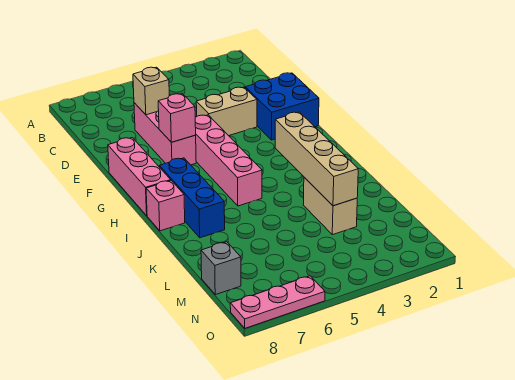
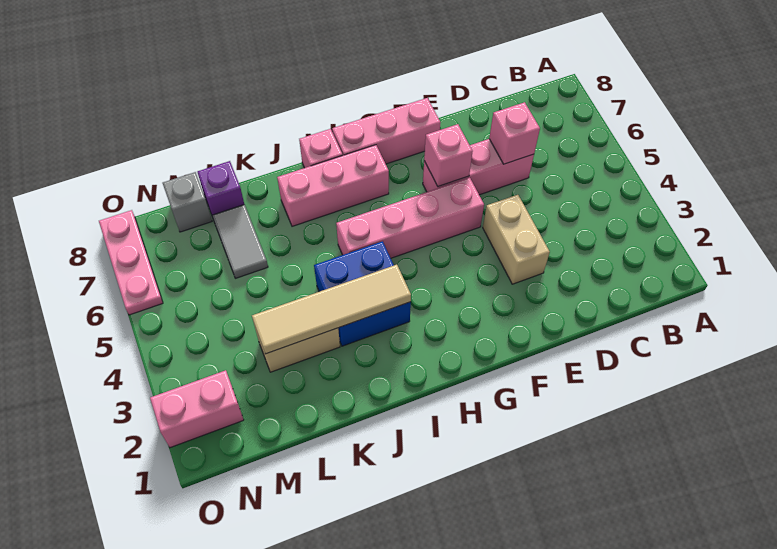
tan brick D6 level 2 -> pink brick D6 level 2
blue brick E1:F2 level 1 -> blue brick I3:J4 level 1
blue brick H7:J7 level 1 -> pink brick H7:J7 level 1
tan brick I3:L3 level 2 -> tan tile I3:L3 level 2
none -> grey tile L6:L7 level 1
none -> purple brick L8 level 1
none -> pink brick N2:O2 level 1

